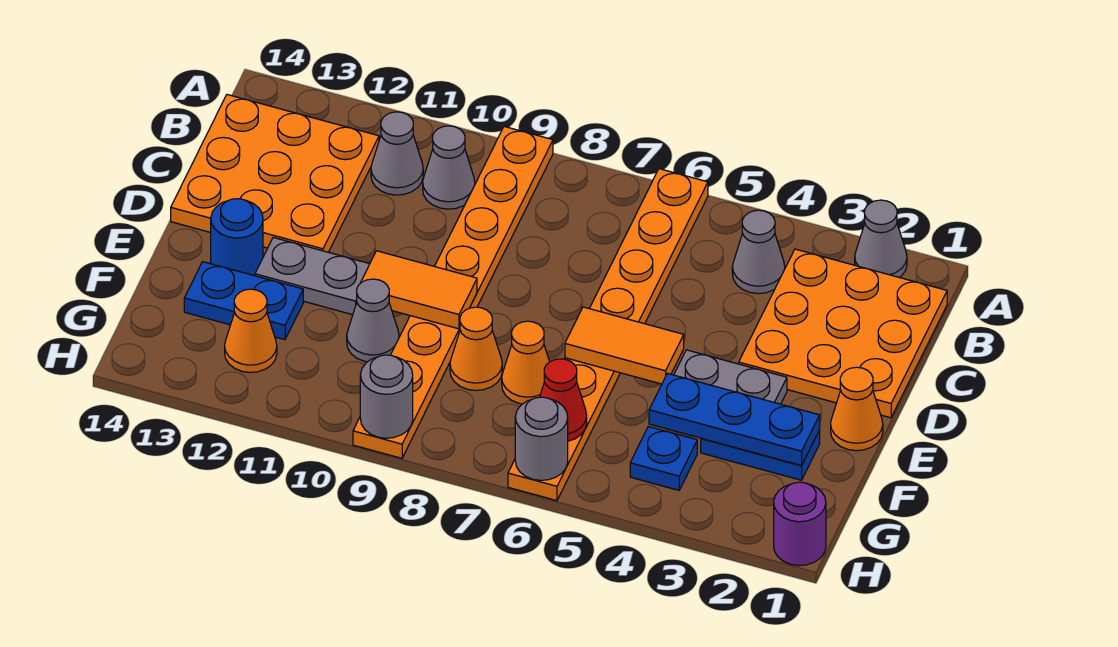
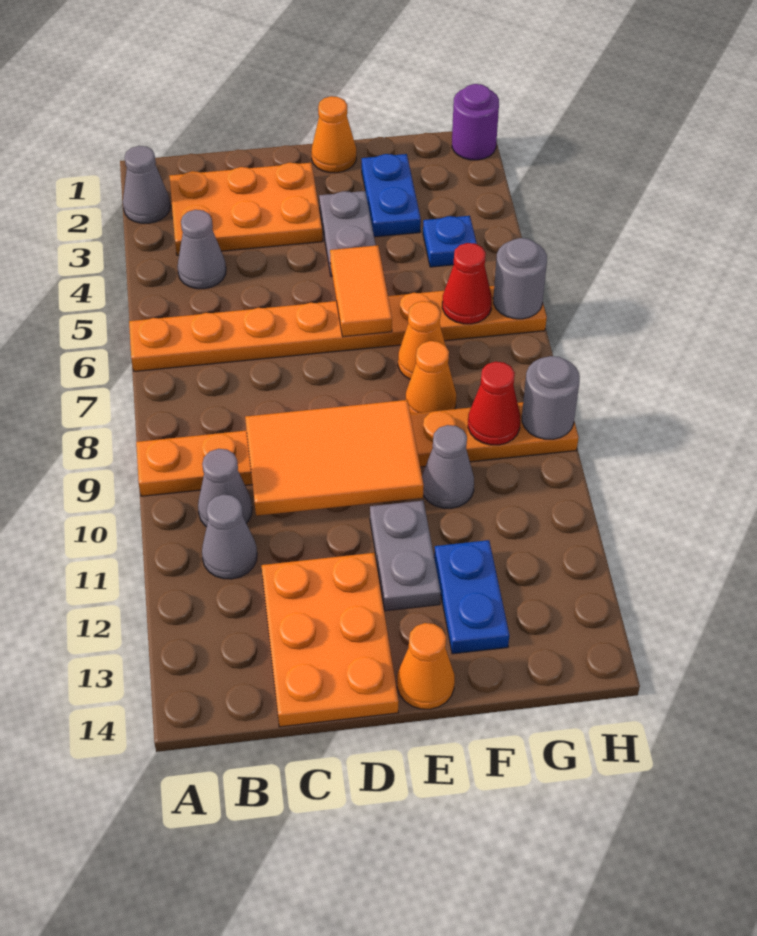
orange plate B1:D3 level 1 -> orange plate B2:D3 level 1
orange plate B12:D14 level 1 -> orange plate C12:D14 level 1
orange tile E9:E10 level 2 -> orange tile C9:E10 level 2
blue round brick E13 level 1 -> none
blue plate F2:F4 level 2 -> none
none -> red cone G9 level 2
orange cone G12 level 1 -> orange cone E14 level 1

